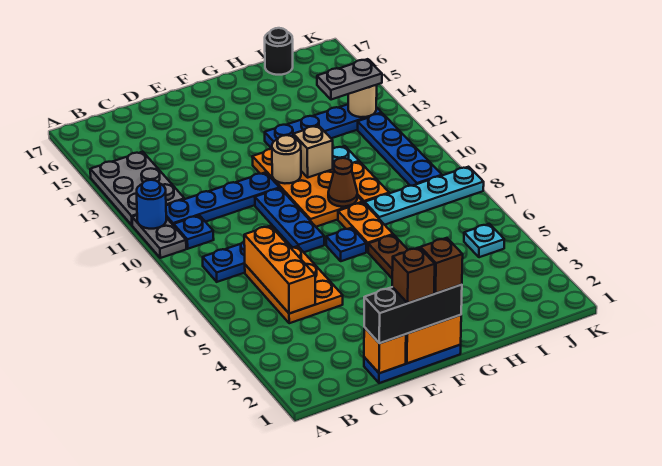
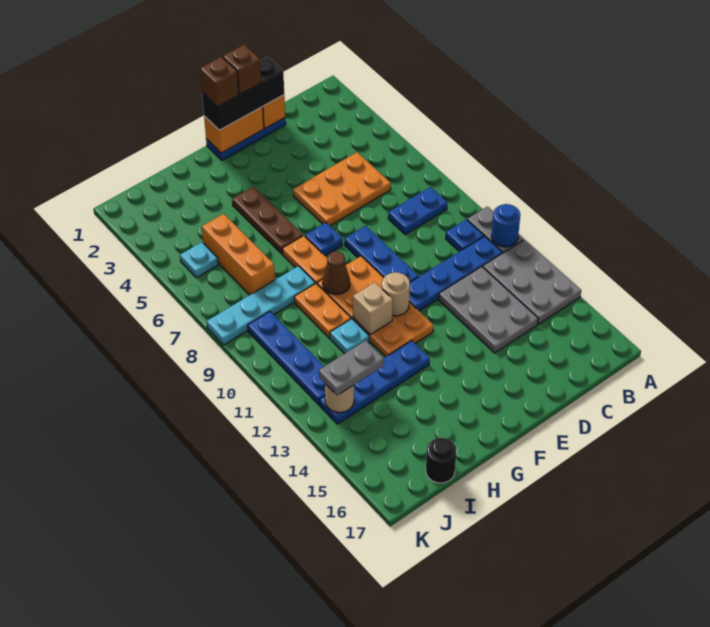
orange plate C5:D7 level 1 -> orange plate C5:E6 level 1
orange brick C5:C7 level 2 -> orange brick I5:I7 level 1
none -> grey plate C12:D14 level 1

